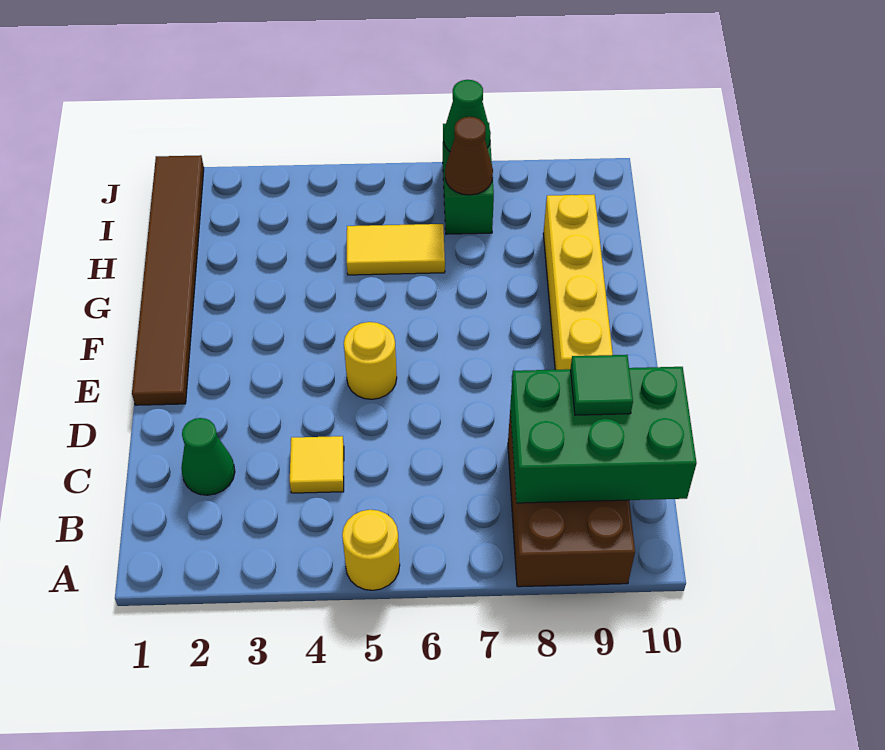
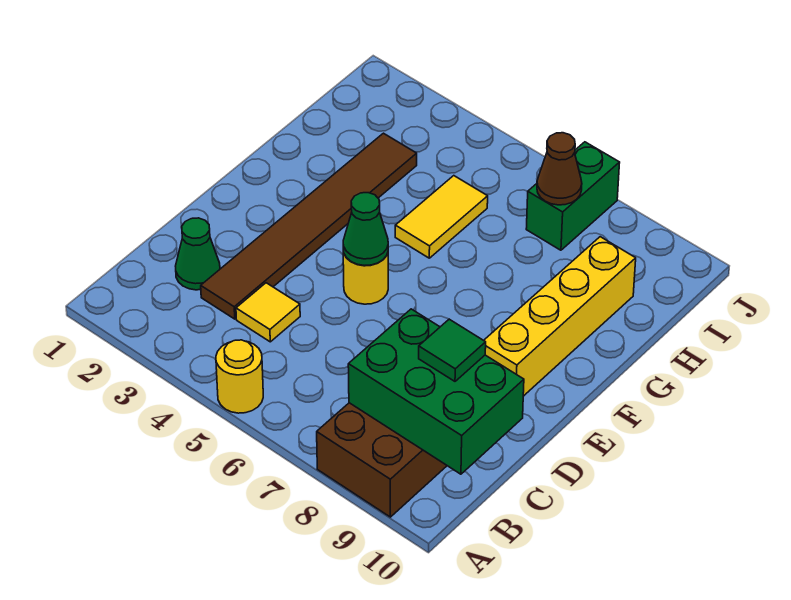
brown tile E1:J1 level 1 -> brown tile C3:H3 level 1
yellow tile H5:H6 level 1 -> yellow tile G5:H5 level 1
green cone J7 level 2 -> green cone E5 level 2

